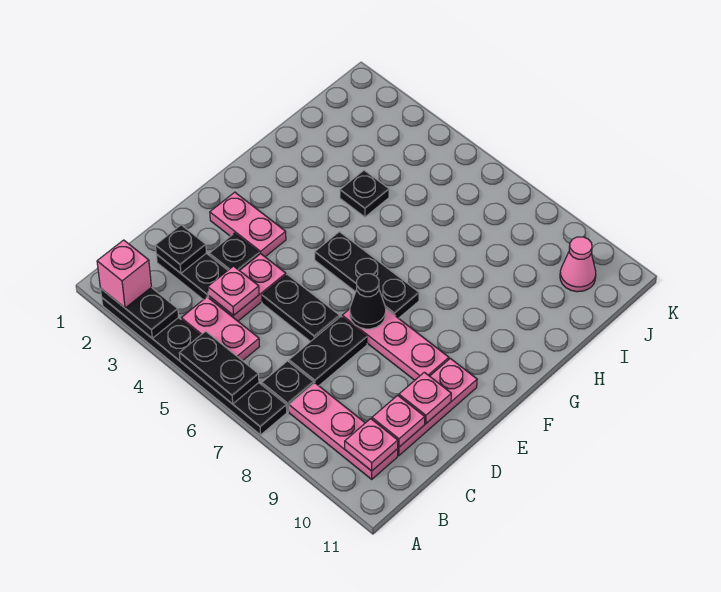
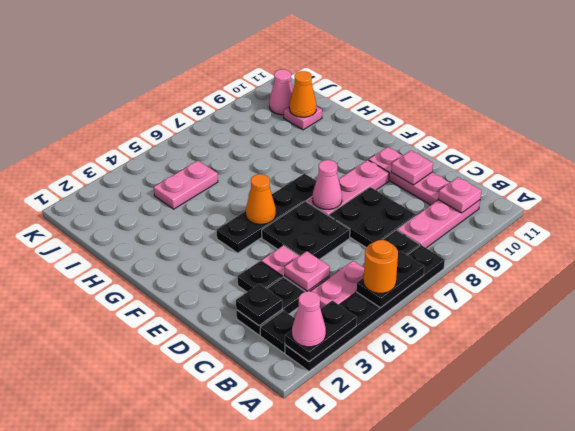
pink brick A2 level 3 -> pink cone A2 level 3
none -> orange round brick A5 level 3
black plate C7:D7 level 1 -> black plate C7:D8 level 1
pink plate C10 level 2 -> pink plate I10 level 1
black plate D5:D6 level 1 -> black plate D5:E6 level 1
pink plate E2:E3 level 1 -> pink plate I4:I5 level 1
black cone E7 level 2 -> pink cone E7 level 2
black plate F5:F7 level 1 -> black plate F4:F7 level 1
none -> orange cone F5 level 2
black plate H4 level 1 -> black plate B2 level 1
none -> orange cone I10 level 2

